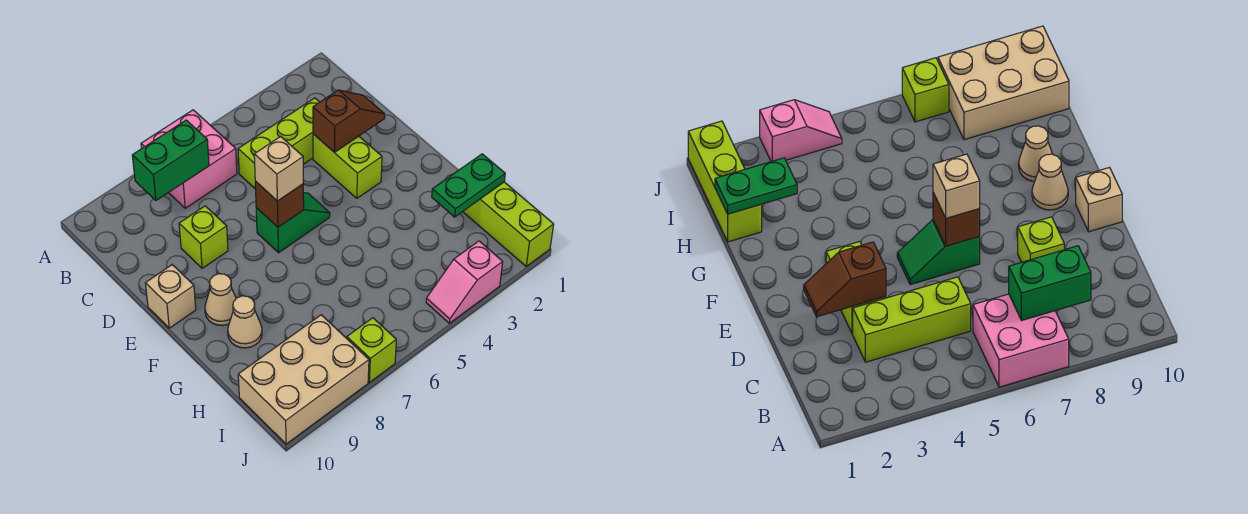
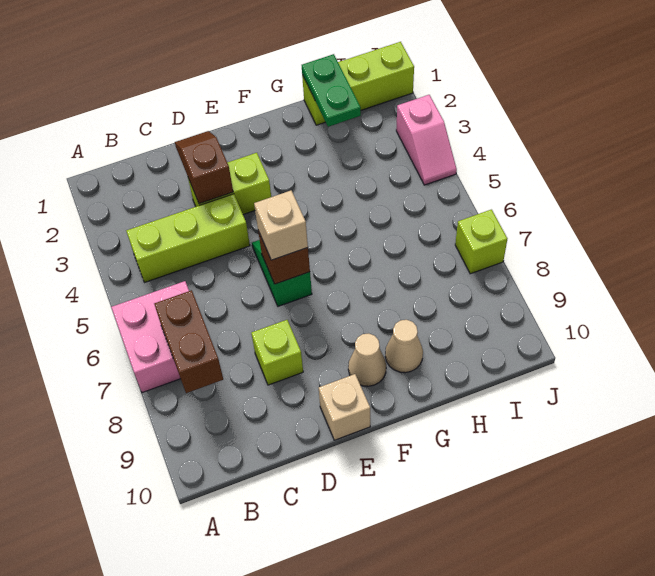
green brick B7:B8 level 2 -> brown brick B7:B8 level 2
lime brick C3:C5 level 1 -> lime brick B4:D4 level 1
tan brick I8:J10 level 1 -> none

